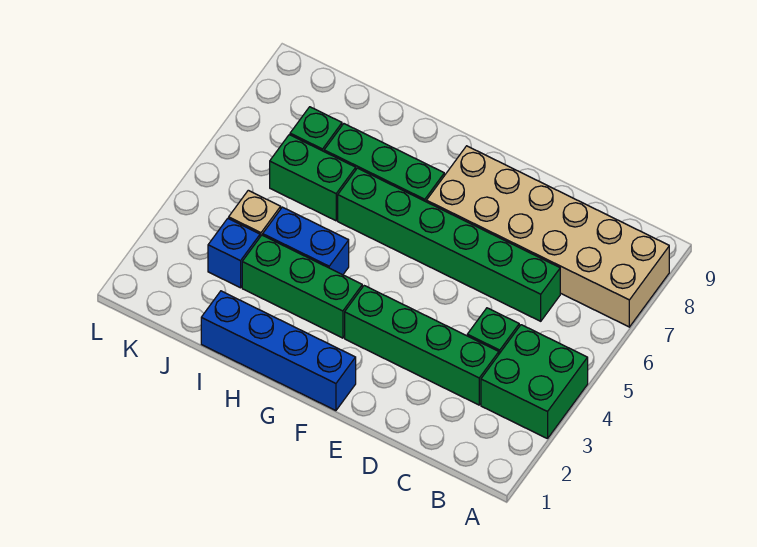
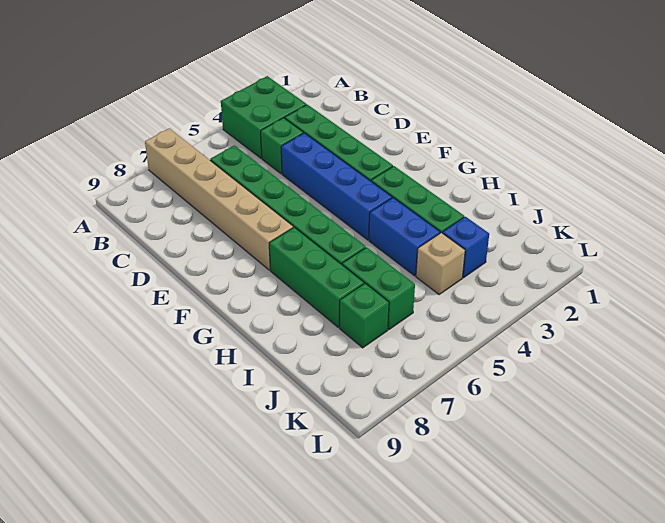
tan brick A7:F8 level 1 -> tan brick A7:F7 level 1
blue brick F1:I1 level 1 -> blue brick D4:G4 level 1

